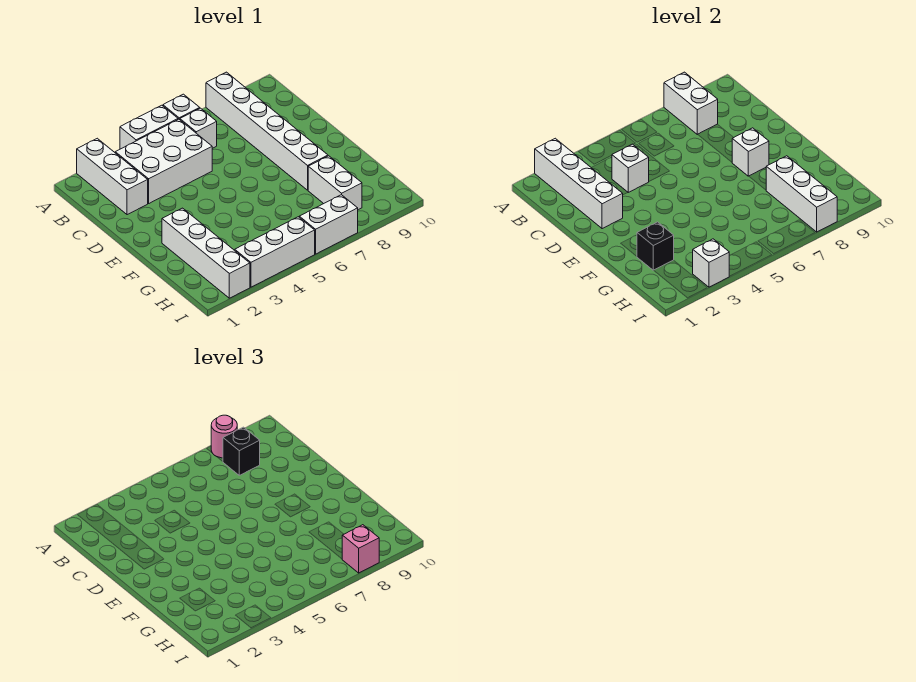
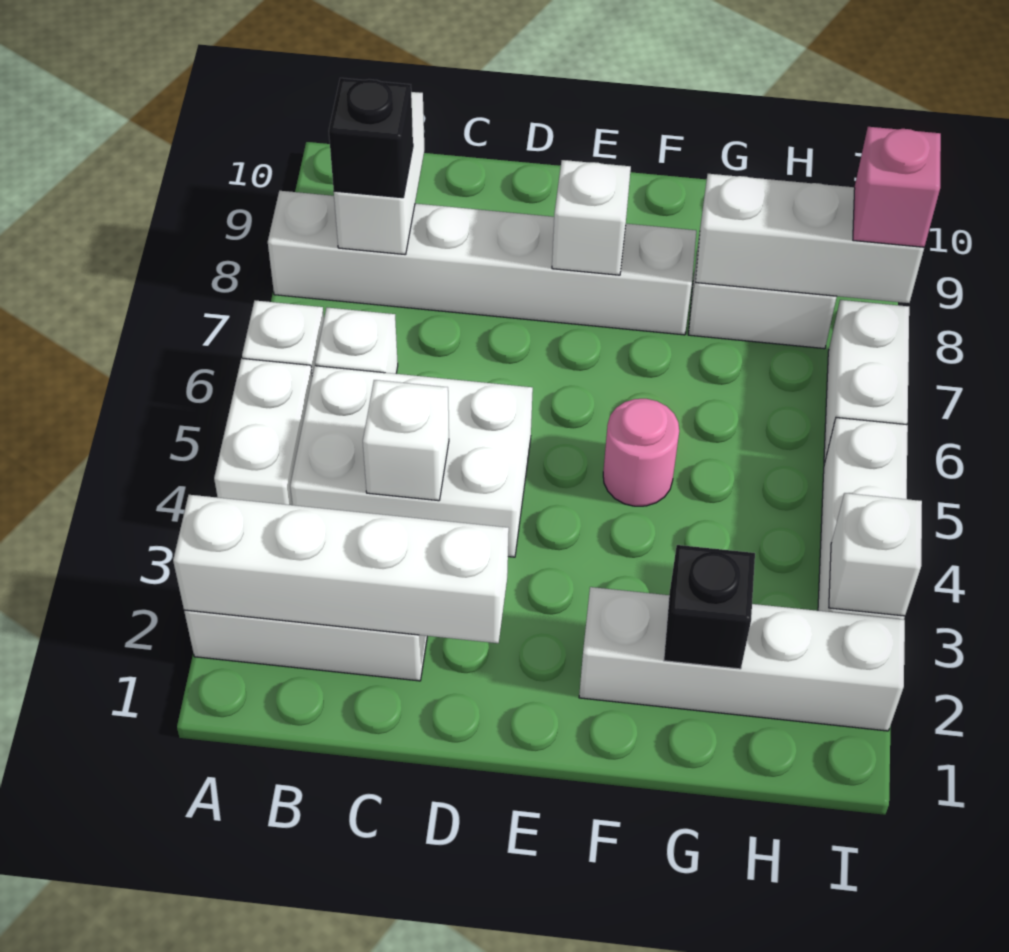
white brick A8:B8 level 2 -> white brick B8:B9 level 2
pink round brick A8 level 3 -> pink round brick F5 level 1
white brick B3:C5 level 1 -> white brick B4:D5 level 1

